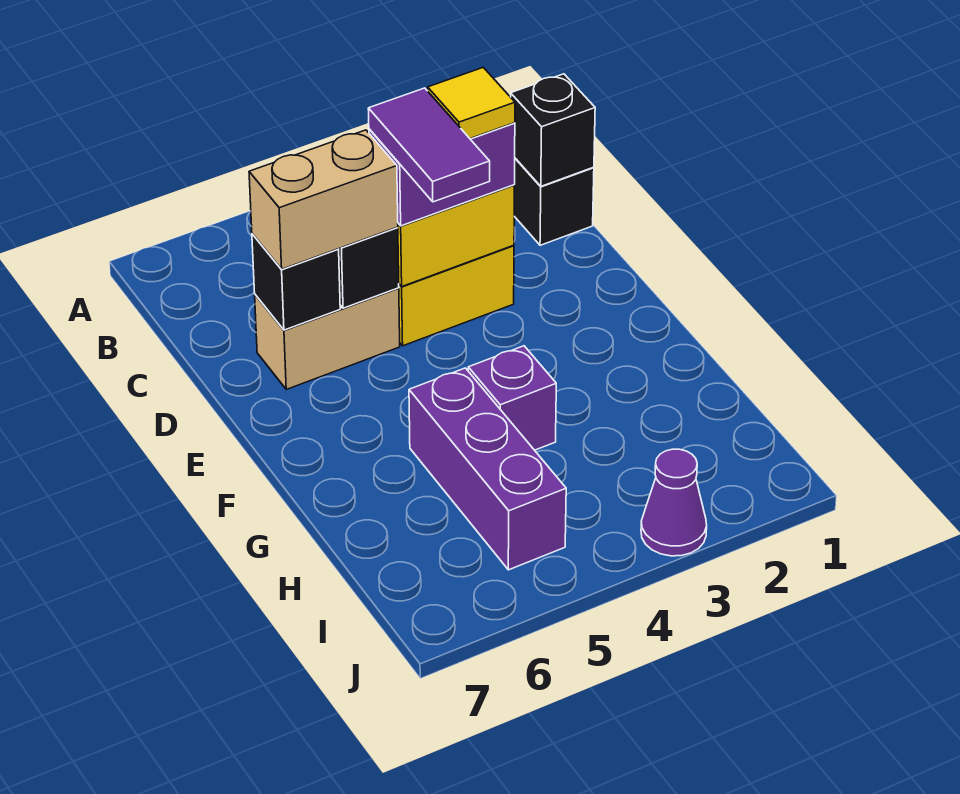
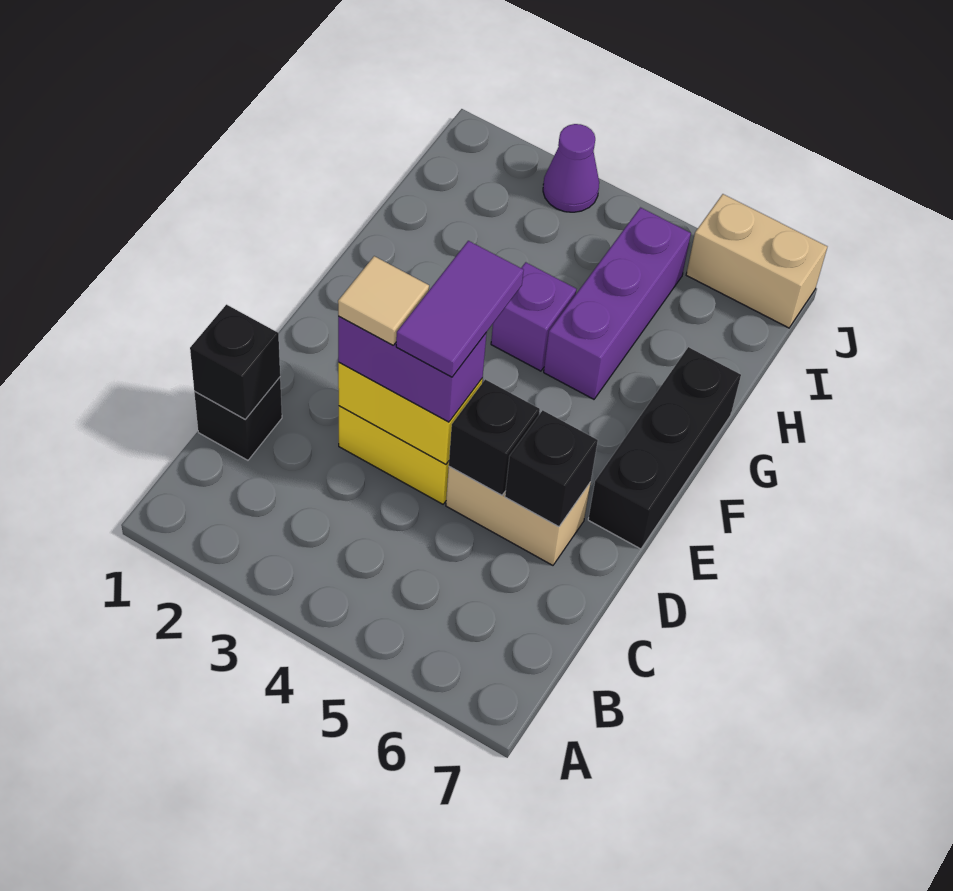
yellow tile D3 level 4 -> tan tile D3 level 4
tan brick D5:D6 level 3 -> tan brick J6:J7 level 1
none -> black brick E7:G7 level 1

